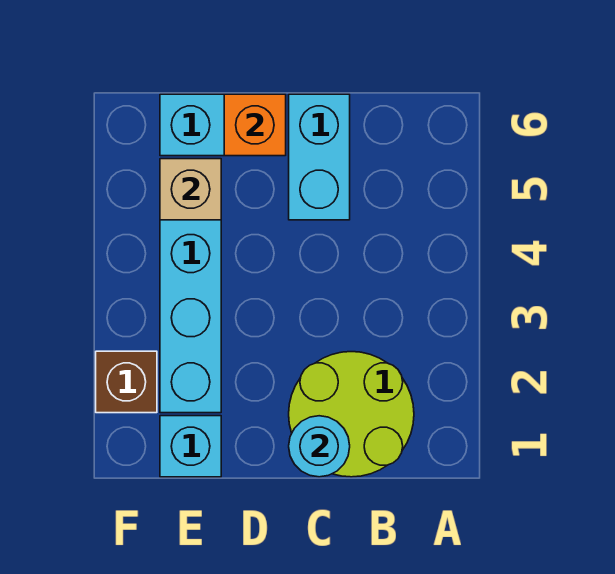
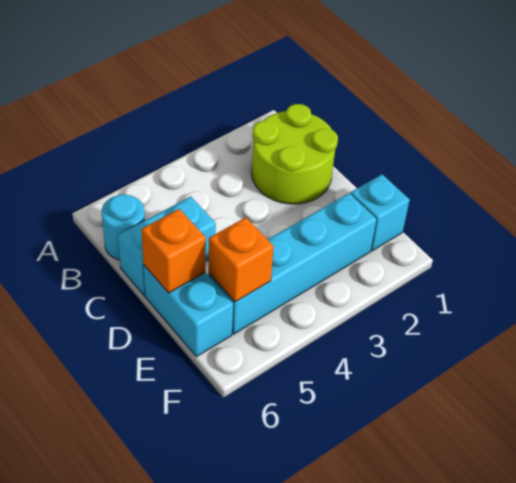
cyan round brick C1 level 2 -> cyan round brick B6 level 1
tan brick E5 level 2 -> orange brick E5 level 2
brown brick F2 level 1 -> none

